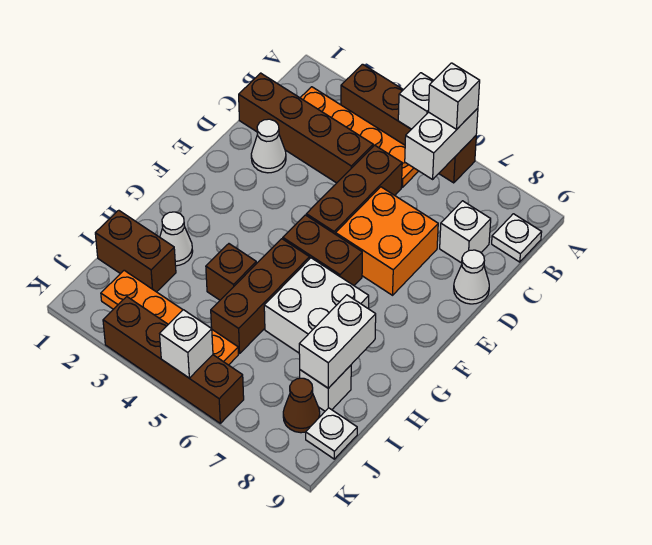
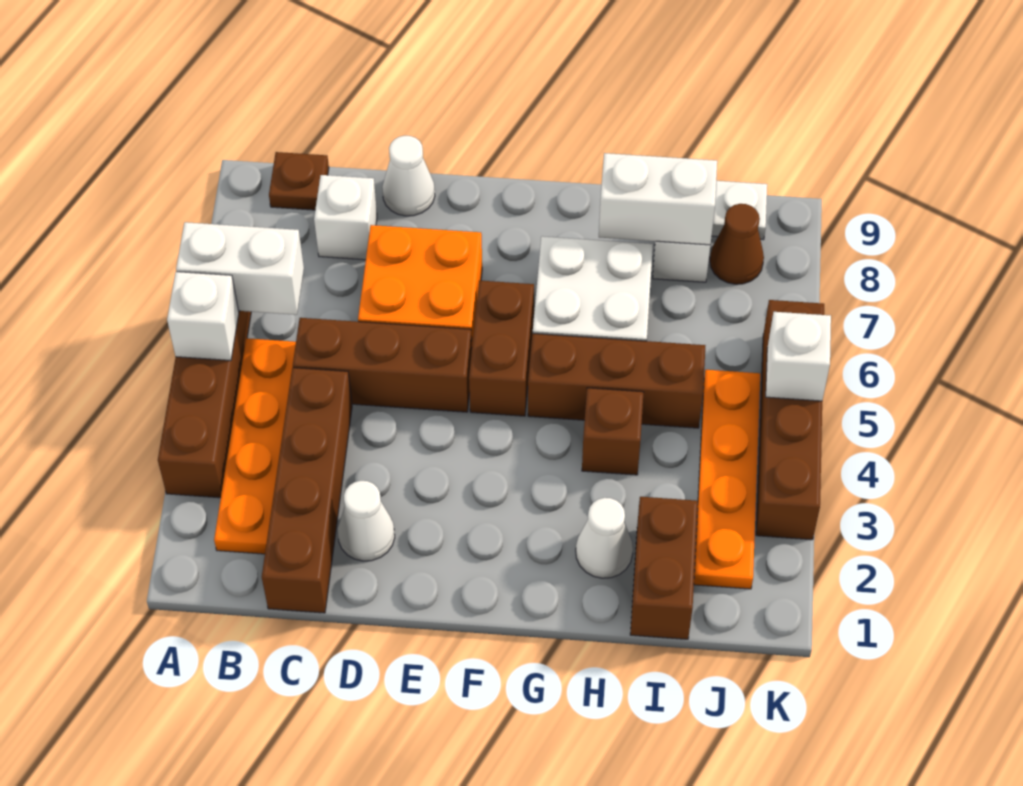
white brick A6 level 3 -> none
white plate B9 level 1 -> brown plate B9 level 1

